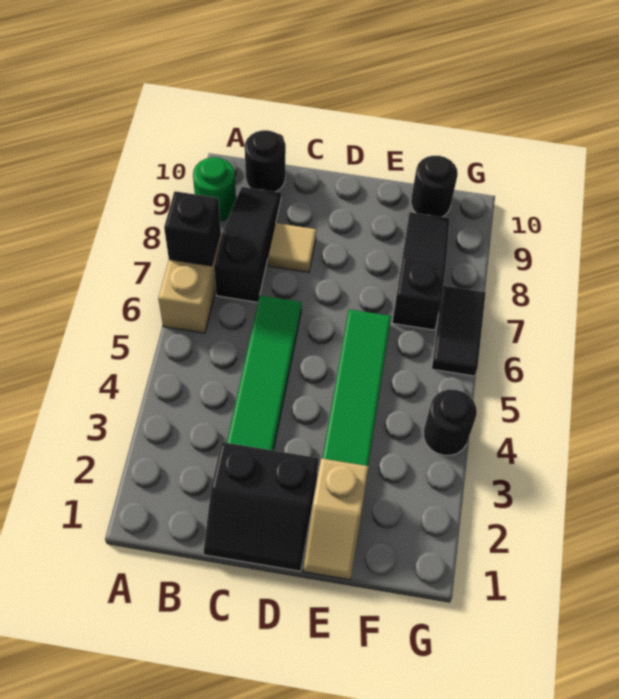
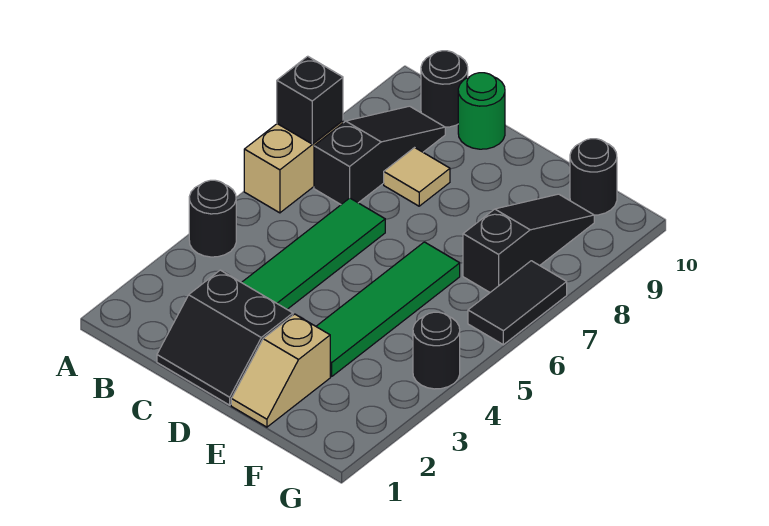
none -> black round brick A4 level 1
green round brick A9 level 1 -> green round brick C10 level 1

